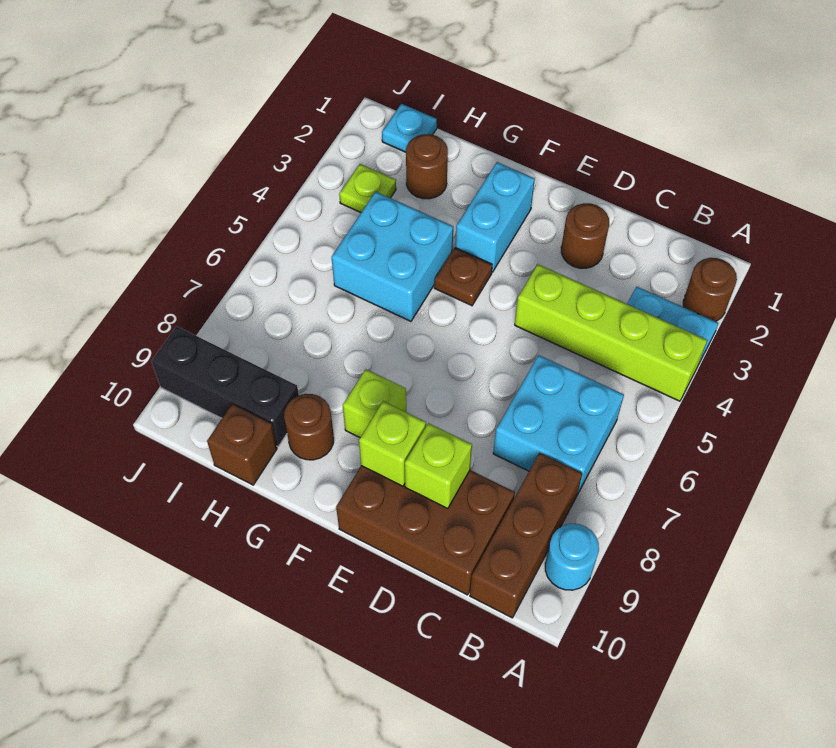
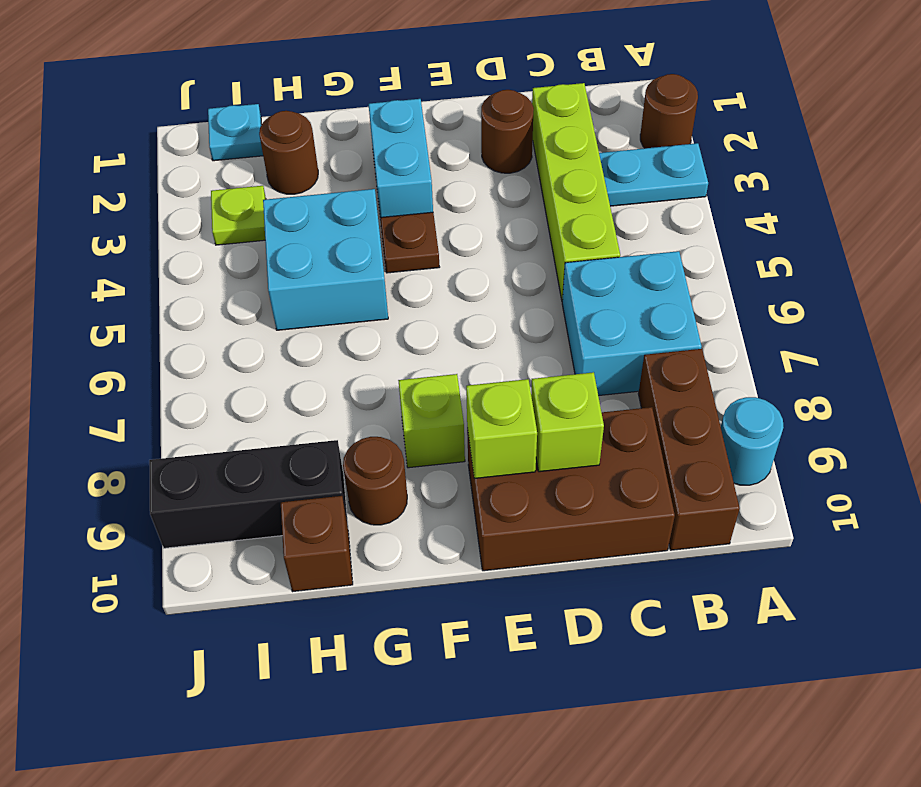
lime brick A4:D4 level 1 -> lime brick C2:C5 level 1

